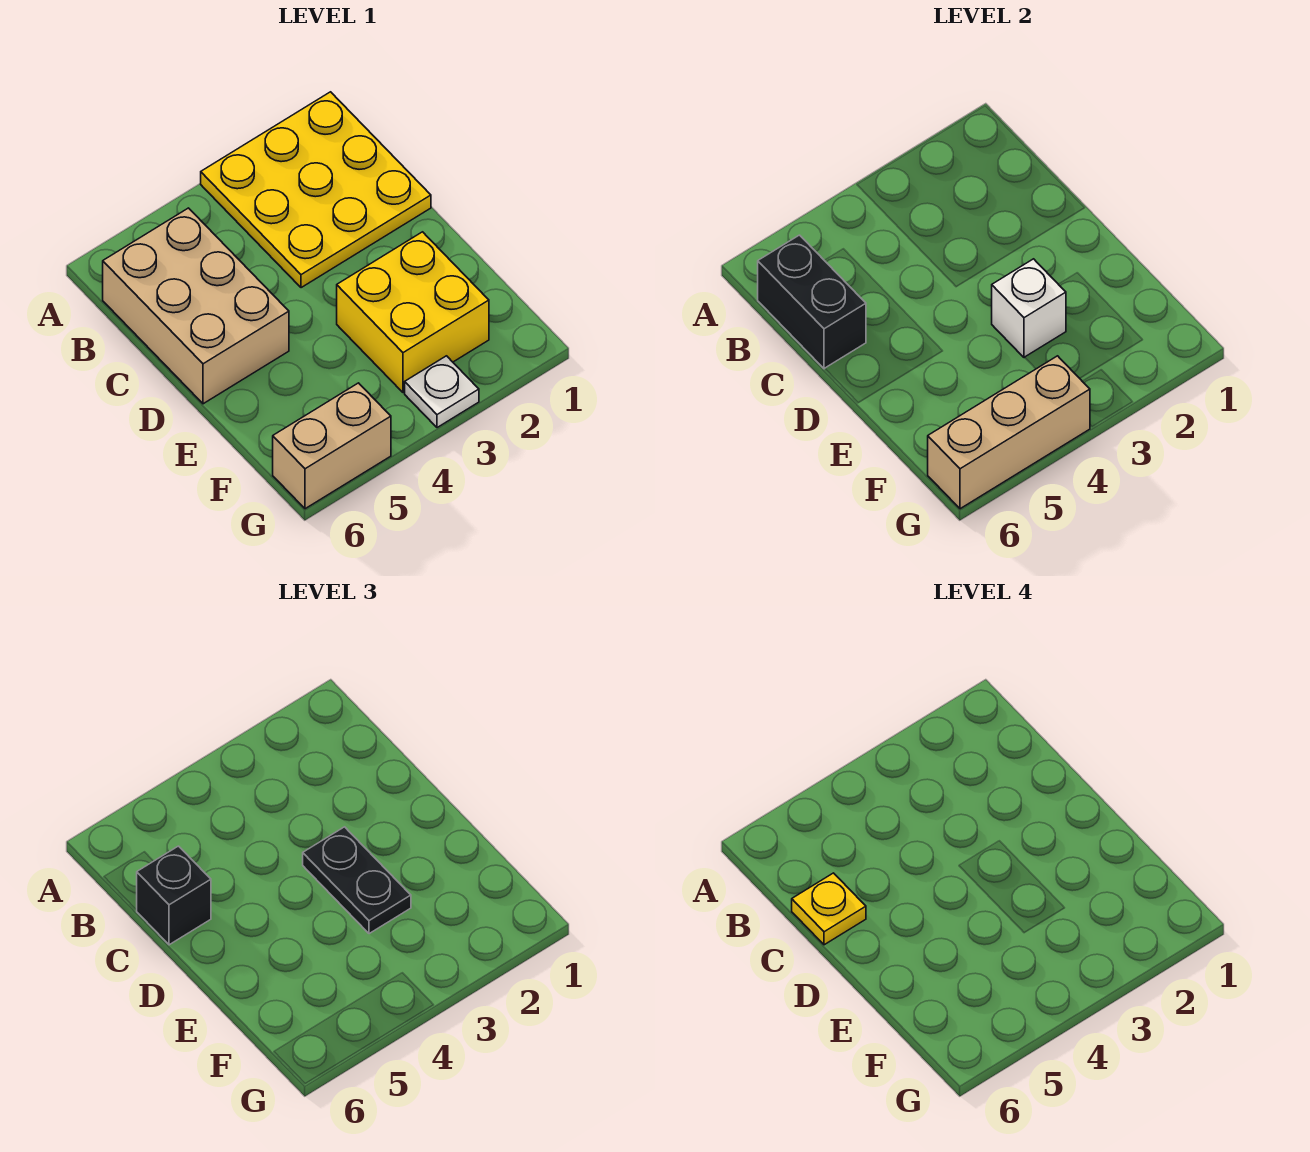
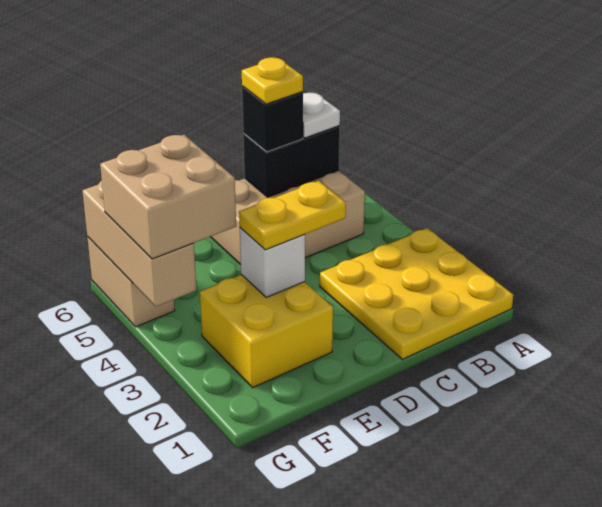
black plate D3:E3 level 3 -> yellow plate D3:E3 level 3
none -> tan brick F4:G5 level 3
white plate G3 level 1 -> white plate B6 level 3

